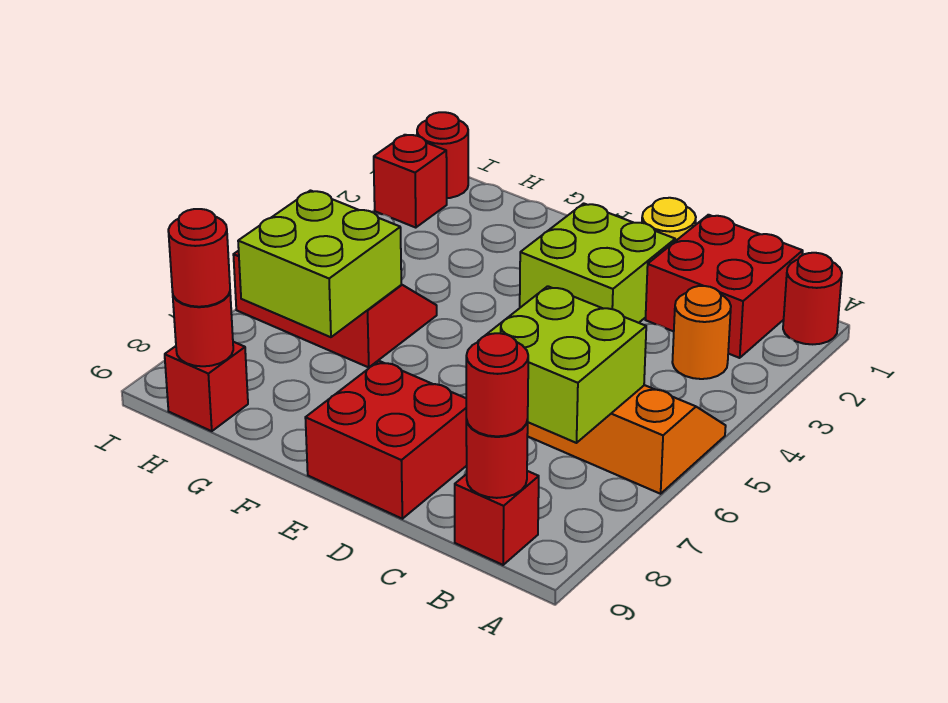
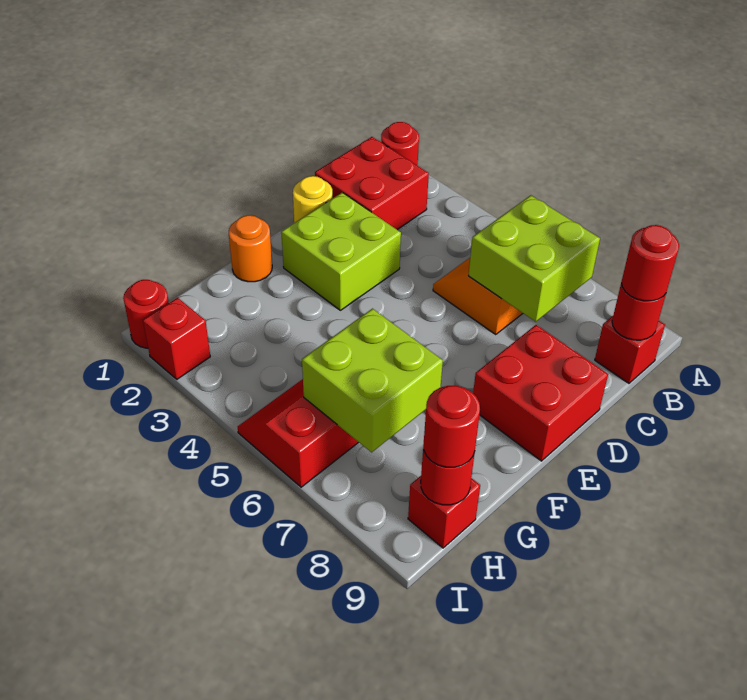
orange round brick B3 level 1 -> orange round brick F1 level 1

